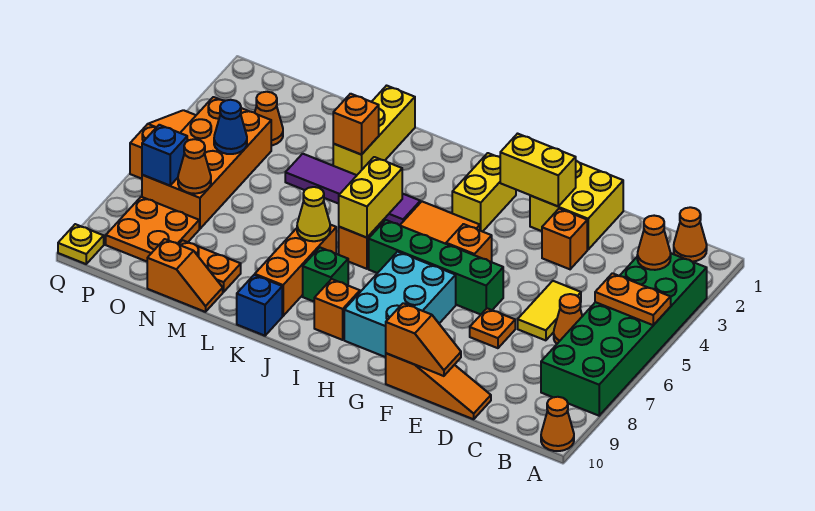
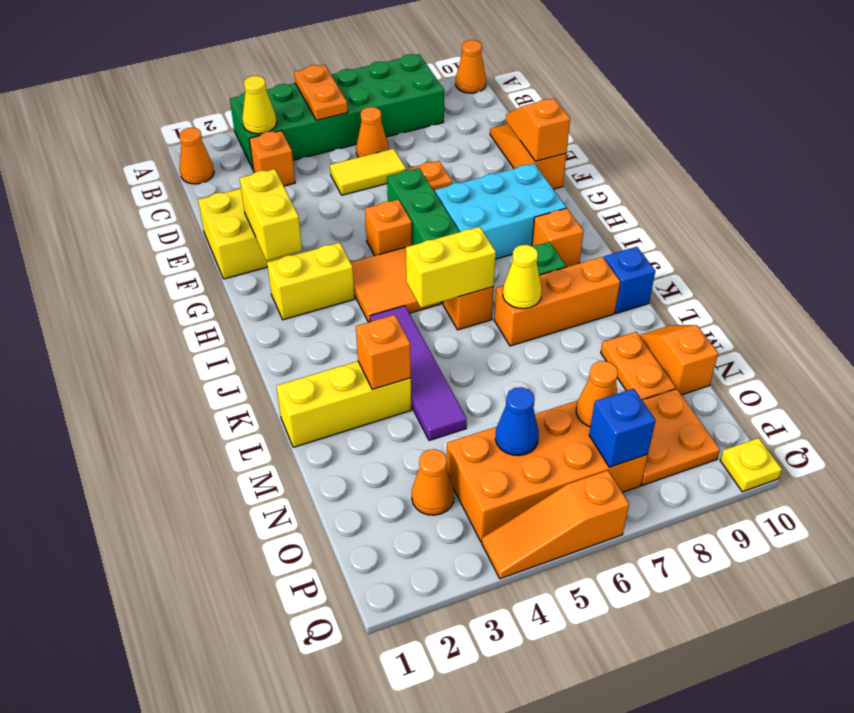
orange cone B3 level 2 -> yellow cone B3 level 2
orange brick E3 level 1 -> orange brick C3 level 1

